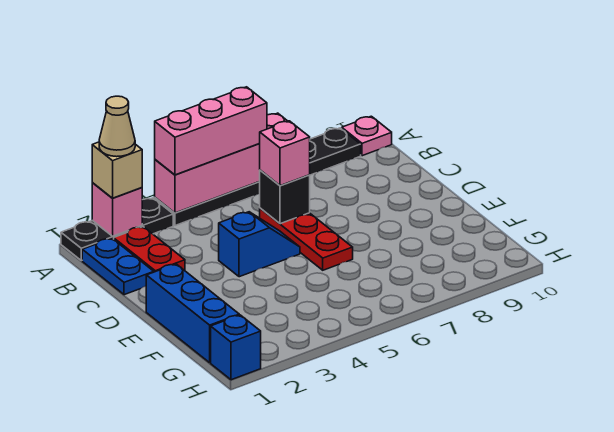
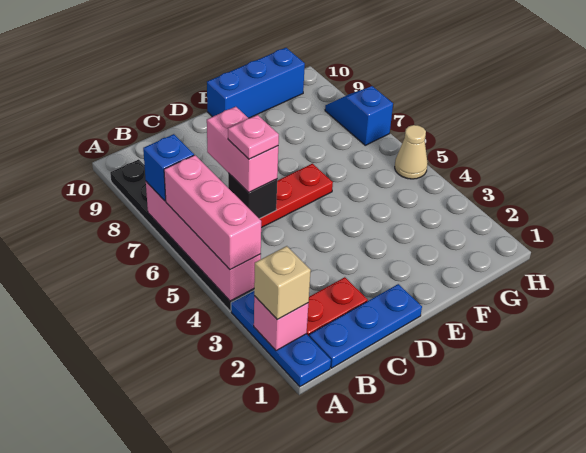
black plate A1:A3 level 1 -> blue plate A1:A3 level 1
tan cone A2 level 4 -> tan cone H5 level 1
pink plate A10 level 1 -> pink plate C6 level 4
blue plate B1:C1 level 1 -> blue plate B1:D1 level 1
pink brick C6 level 3 -> pink brick C6:C7 level 3
blue slope D4:D5 level 1 top 4 -> blue slope H7:H8 level 1 top 7
blue brick E1:G1 level 1 -> blue brick E10:G10 level 1
blue brick H1 level 1 -> blue brick A7 level 3

